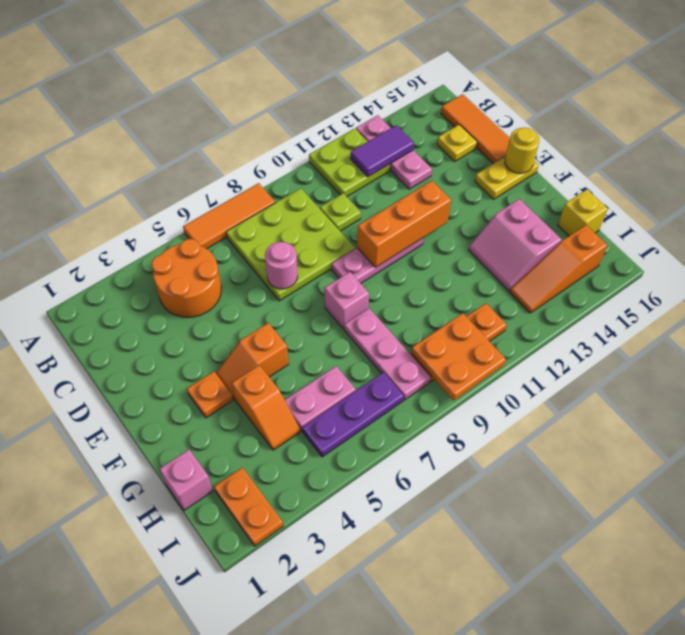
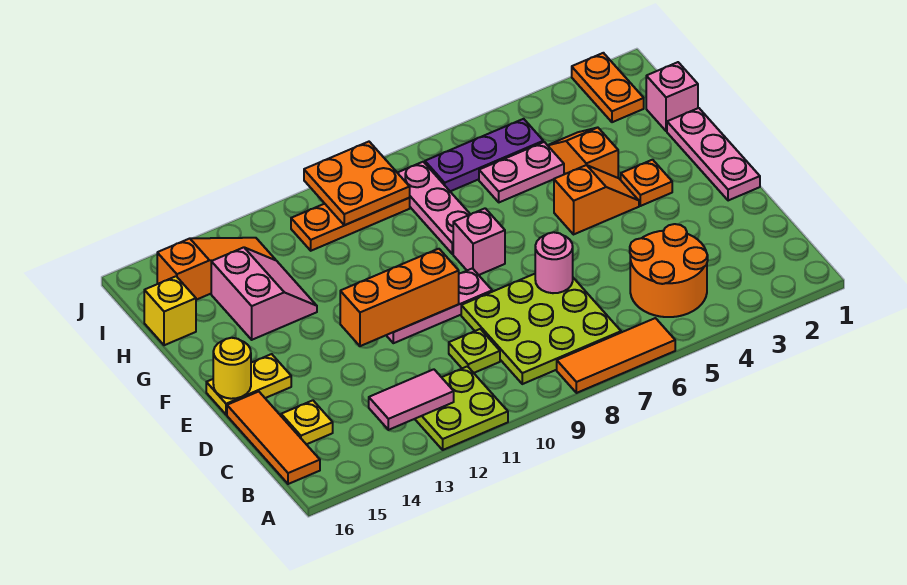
pink plate A13:C13 level 1 -> pink plate E1:G1 level 1
purple tile B12:B13 level 2 -> pink tile B12:B13 level 2

